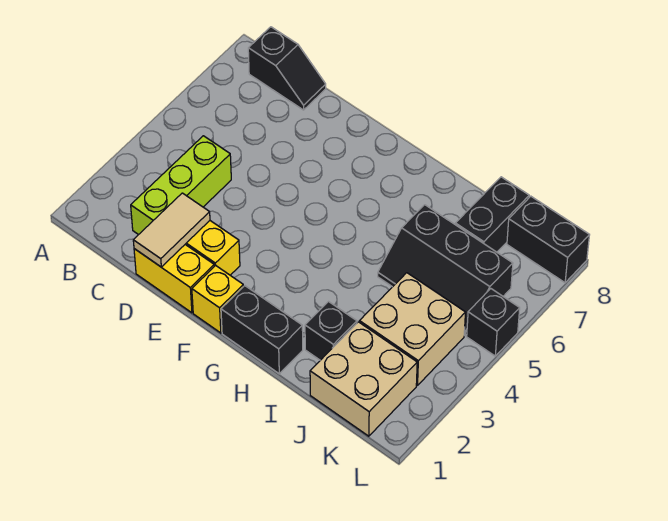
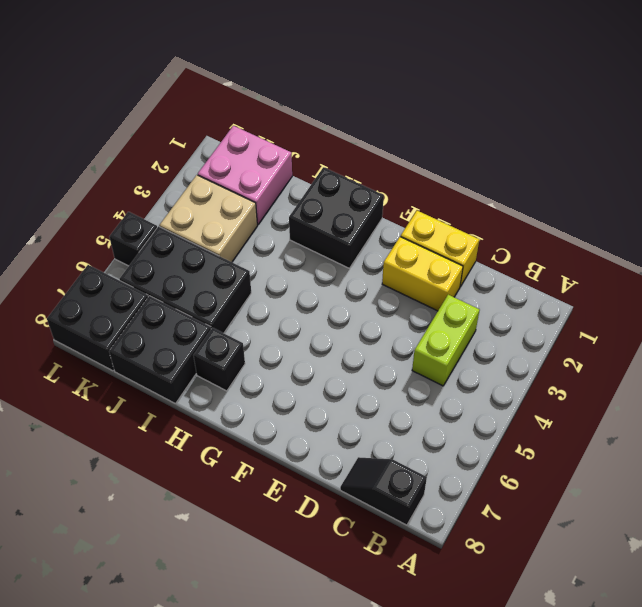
lime brick C2:C4 level 1 -> lime brick C3:C4 level 1
tan tile D1:D2 level 2 -> none
yellow brick F1 level 1 -> none
black brick G1:H1 level 1 -> black brick G1:H2 level 1
black brick I2 level 1 -> black brick H7 level 1
black slope I5:K6 level 1 top 6 -> black brick I5:K6 level 1
tan brick J1:K2 level 1 -> pink brick J1:K2 level 1
black brick J7:J8 level 1 -> black brick I7:J8 level 1
black brick K8:L8 level 1 -> black brick K7:L8 level 1

